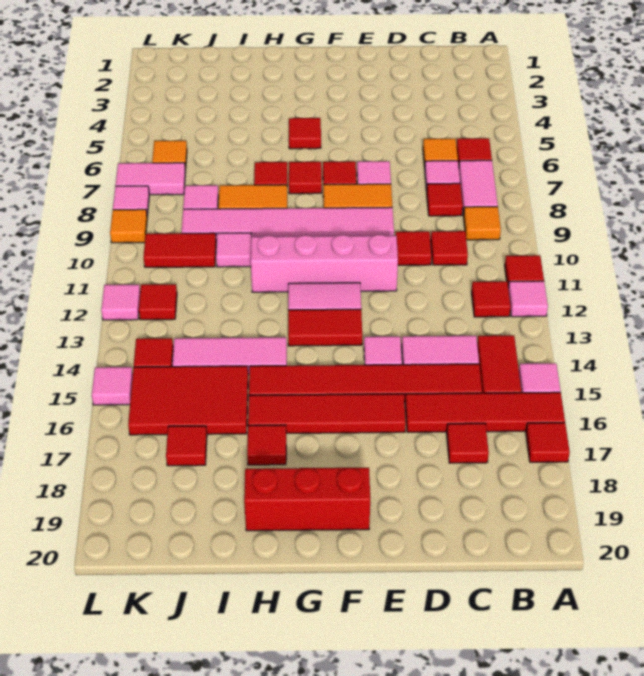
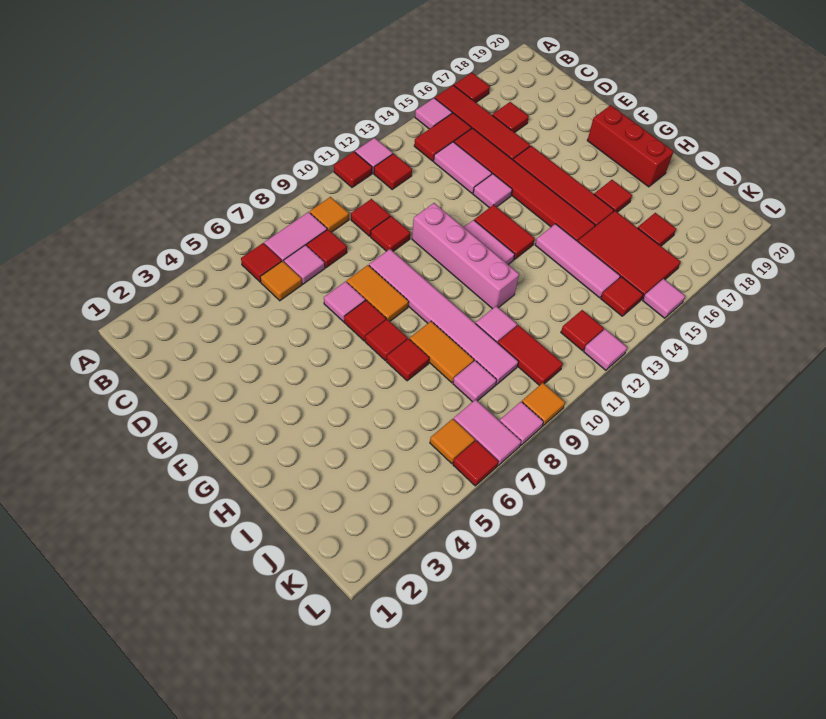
red tile G5 level 1 -> red tile L6 level 1

